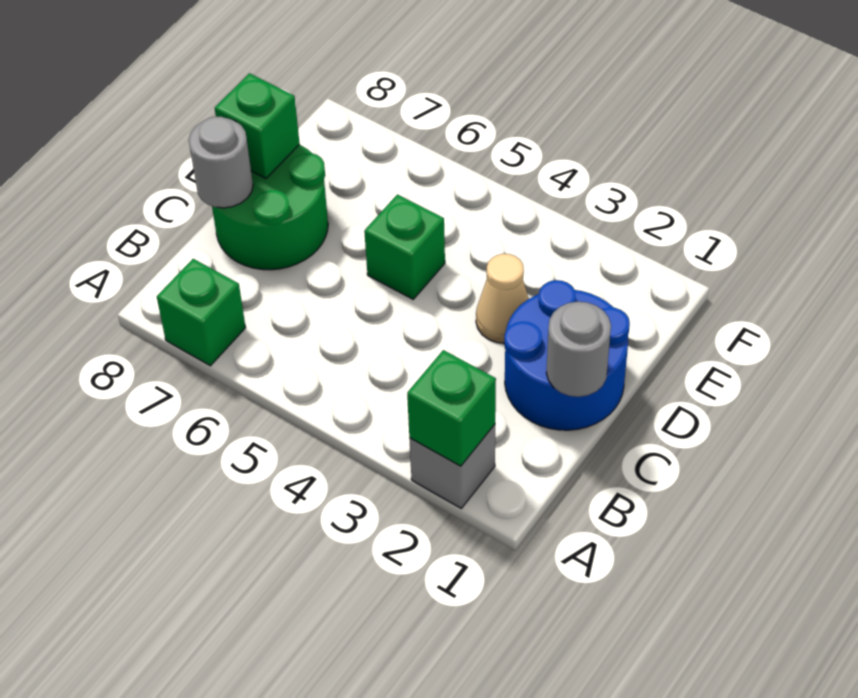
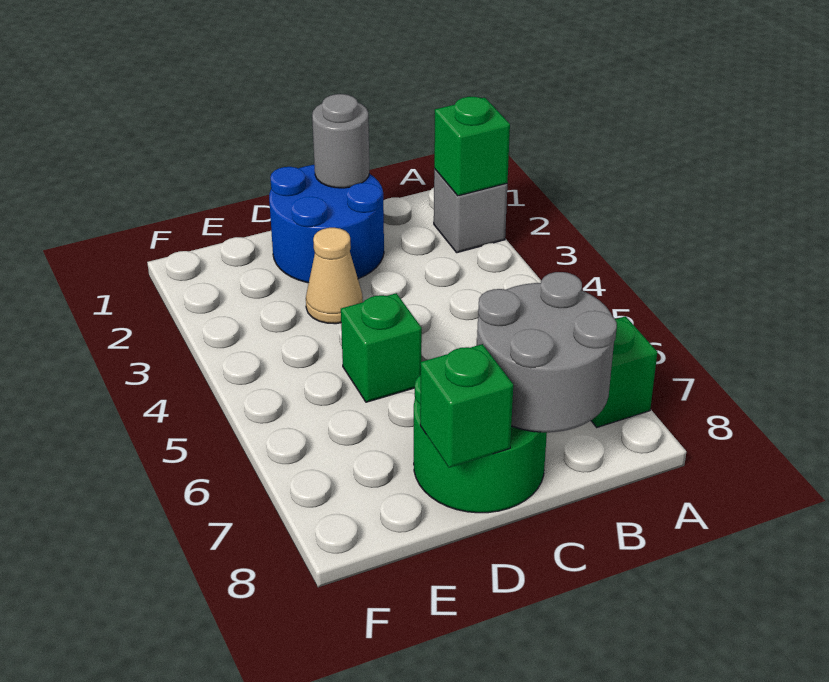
grey round brick C8 level 2 -> grey round brick B7:C8 level 2

